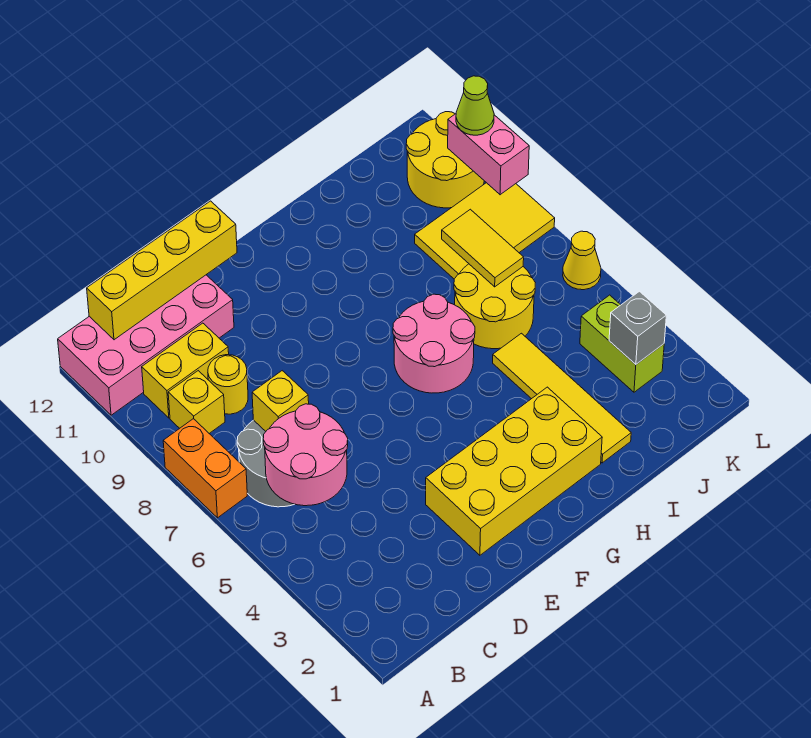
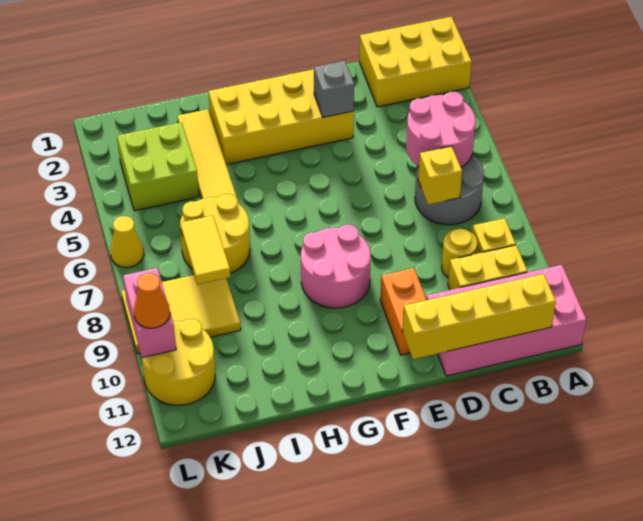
none -> yellow brick A1:C2 level 1
orange brick A7:A8 level 1 -> orange brick E10:E11 level 1
pink round brick G6:H7 level 1 -> pink round brick F8:G9 level 1
lime brick K3:K4 level 1 -> lime brick J3:K4 level 1
grey brick K3 level 2 -> grey brick E3 level 2
lime cone L10 level 3 -> orange cone L10 level 3

